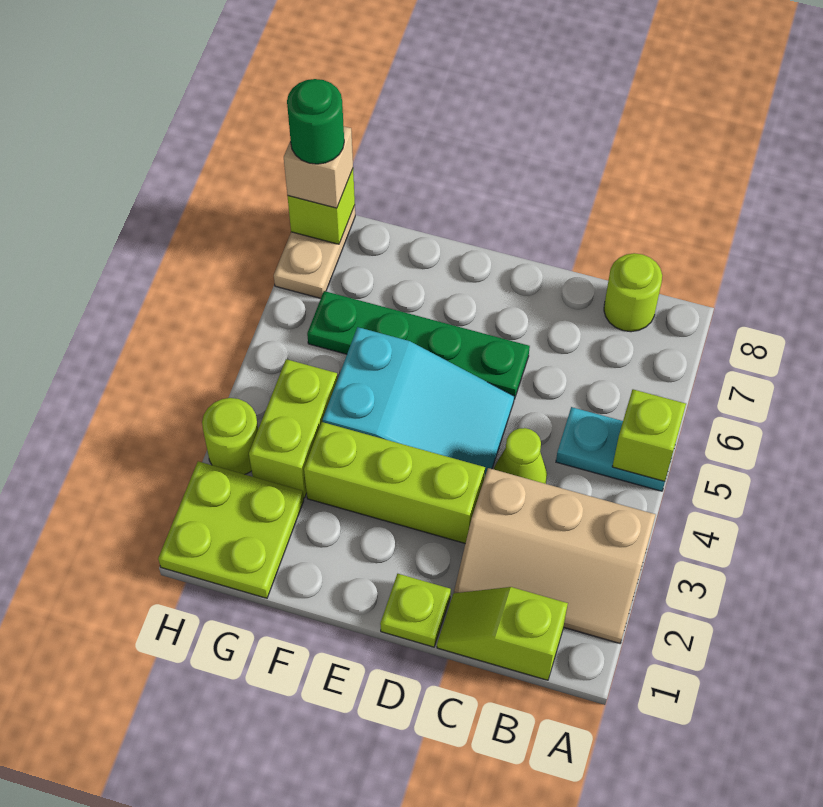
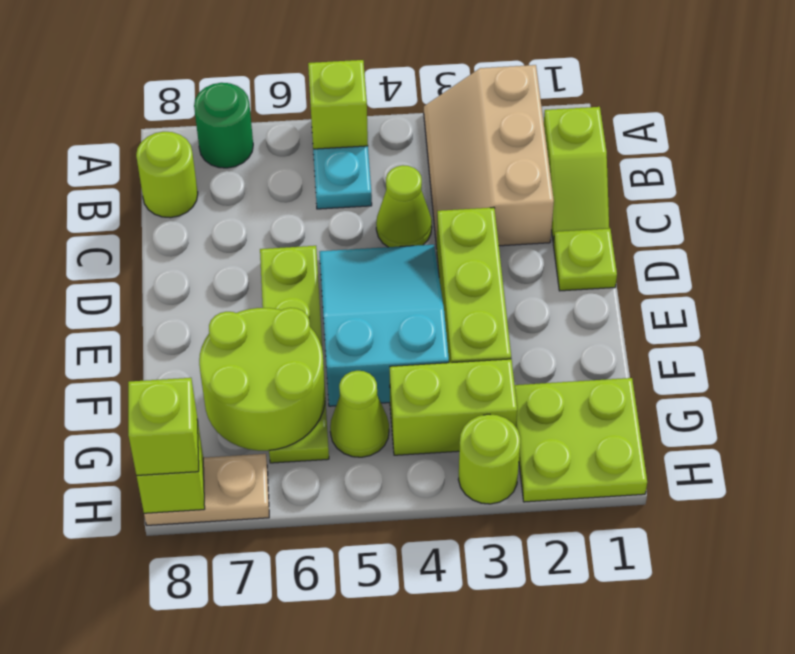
tan slope A2:C3 level 1 top 3 -> tan slope A2:C3 level 1 top 2
green plate D6:G6 level 1 -> lime plate D6:G6 level 1
none -> lime round brick F6:G7 level 2
none -> lime cone G5 level 1
tan brick H8 level 3 -> lime brick H8 level 3
green round brick H8 level 4 -> green round brick A7 level 1

